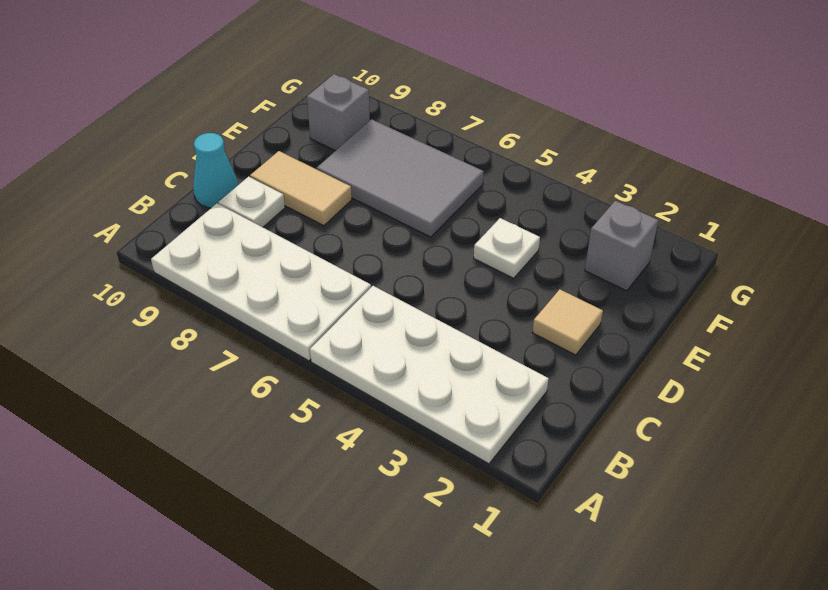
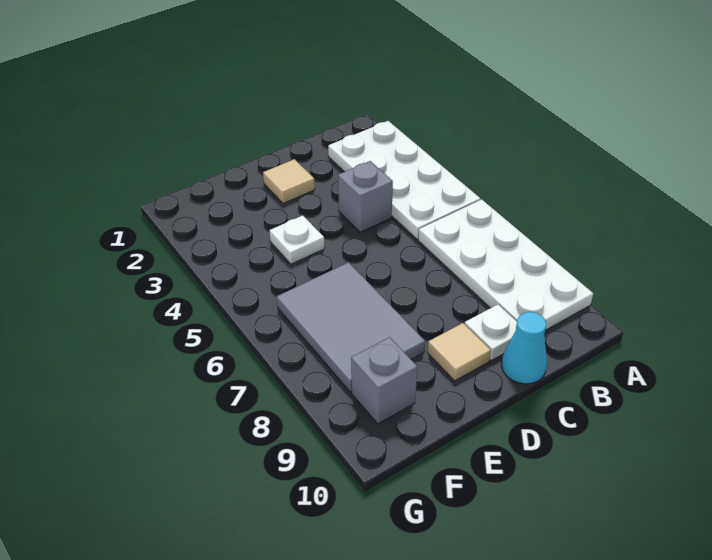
tan tile D8:D9 level 1 -> tan tile D9 level 1
grey brick F2 level 1 -> grey brick C4 level 1

